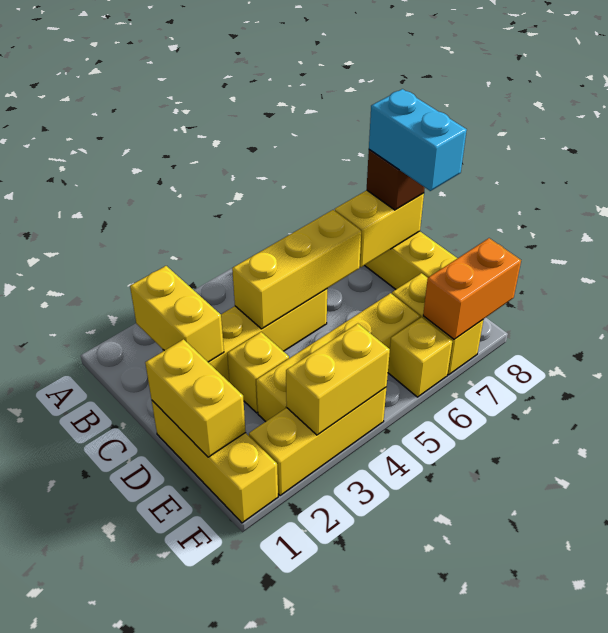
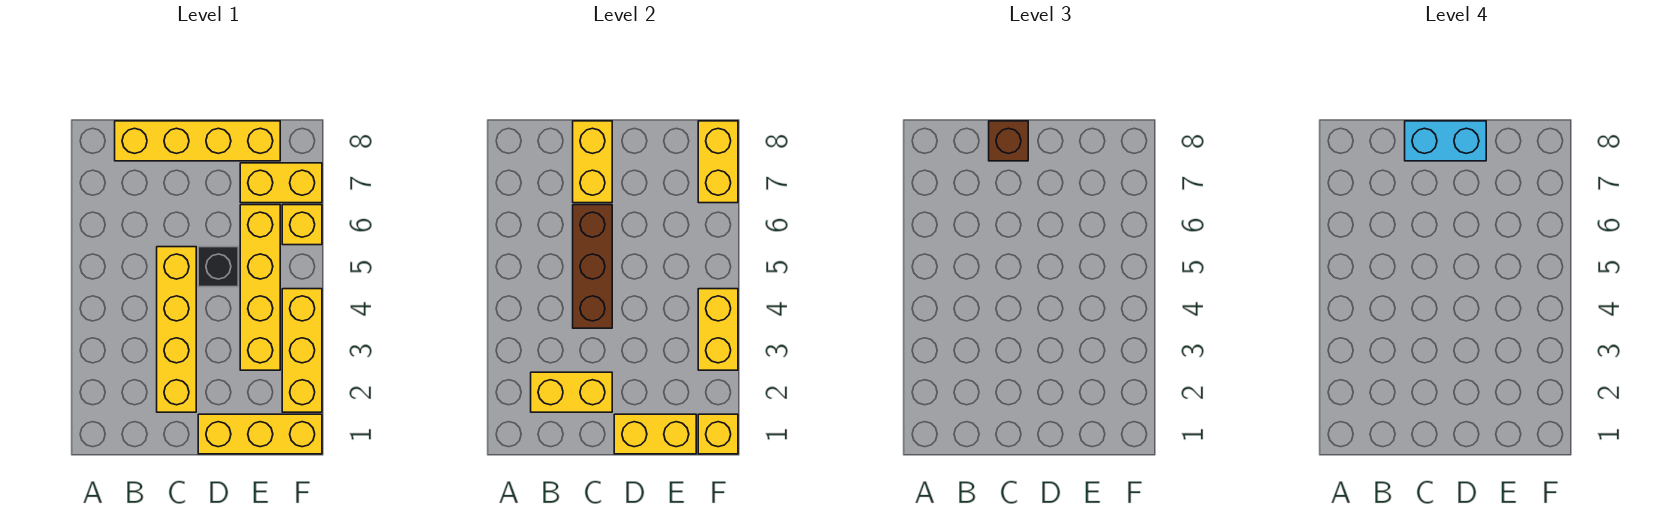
yellow brick C4:C6 level 2 -> brown brick C4:C6 level 2
yellow brick D3 level 1 -> yellow brick F1 level 2
none -> black brick D5 level 1
orange brick F7:F8 level 2 -> yellow brick F7:F8 level 2

